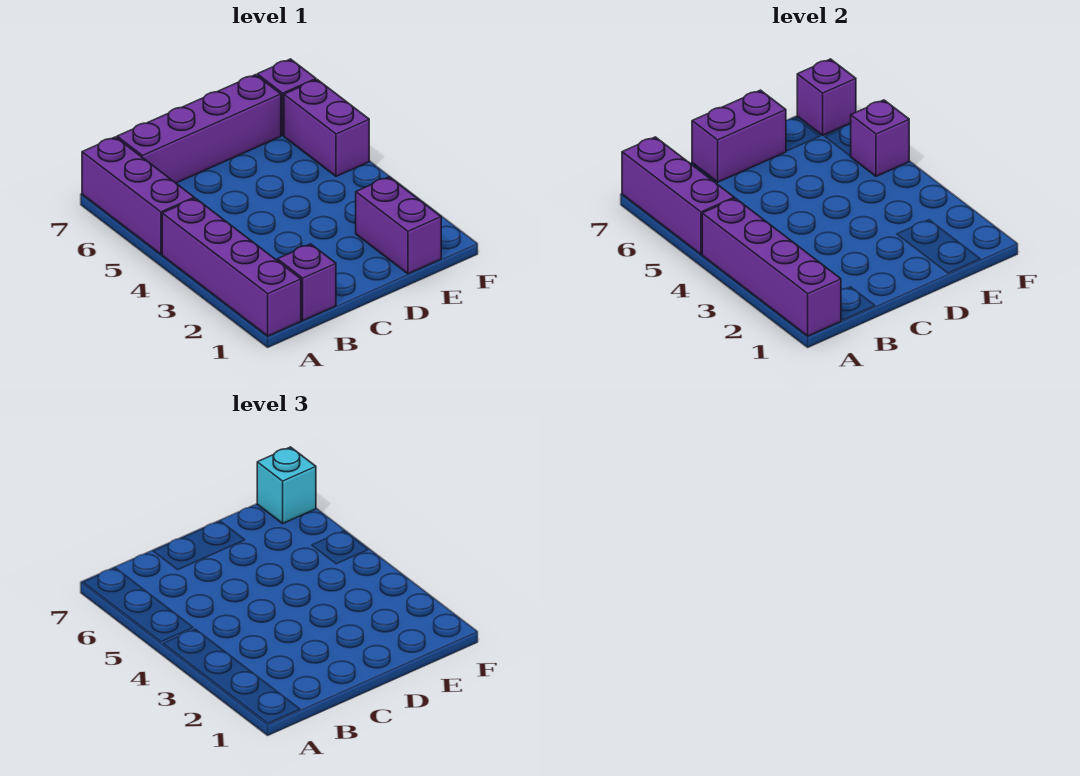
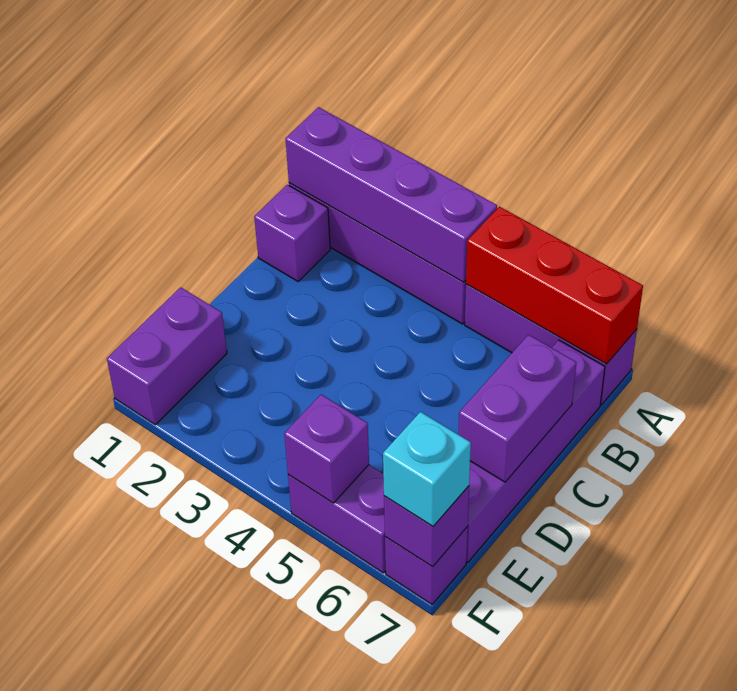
purple brick A5:A7 level 2 -> red brick A5:A7 level 2
purple brick E1:E2 level 1 -> purple brick E1:F1 level 1

